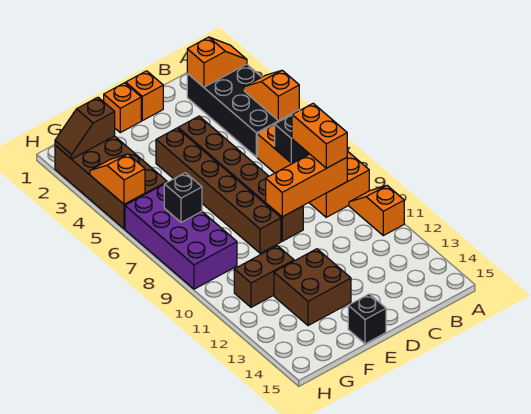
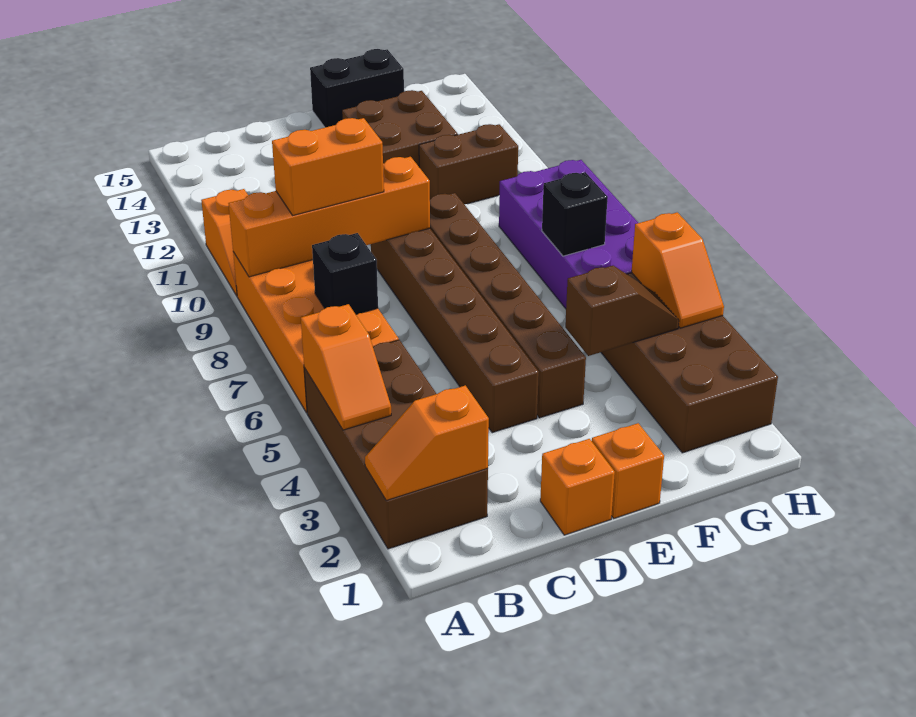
black brick A2:B5 level 1 -> brown brick A2:B5 level 1
orange brick B8:B9 level 3 -> orange brick B9:C9 level 3
orange brick B9:D9 level 2 -> orange brick A9:D9 level 2
black brick E15 level 1 -> black brick E15:F15 level 1
brown slope G2:H2 level 2 top G -> brown slope F4:G4 level 2 top F

